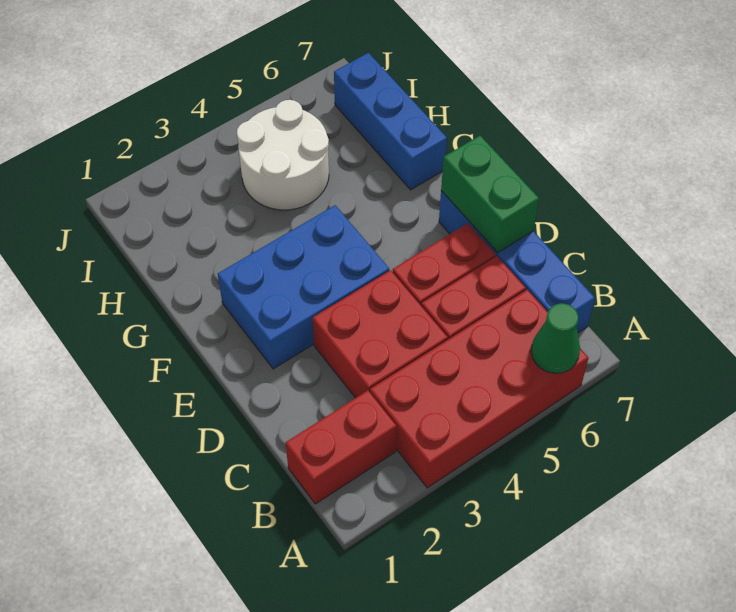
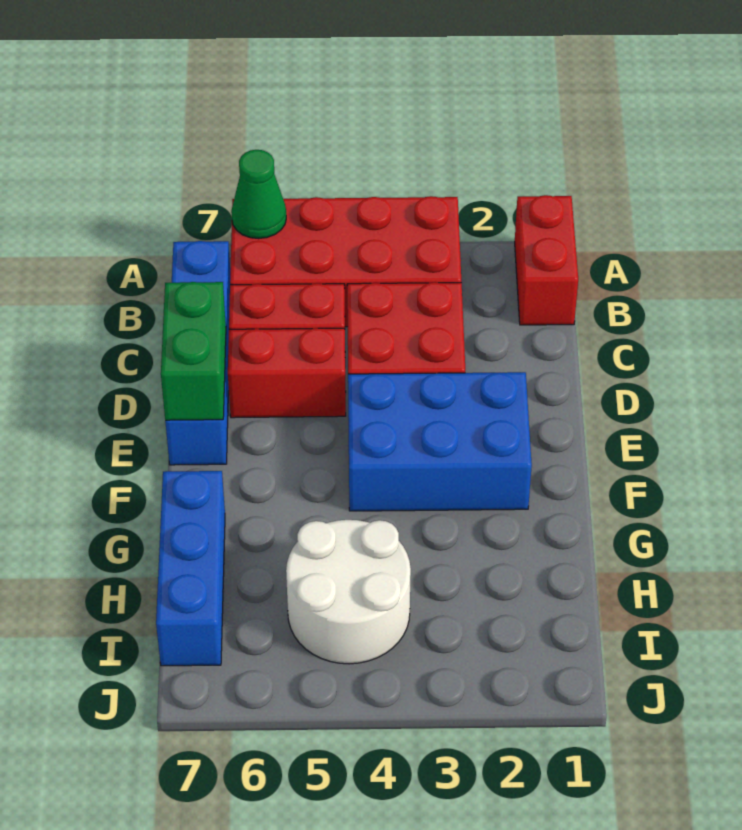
red brick B1:B2 level 1 -> red brick A1:B1 level 1

